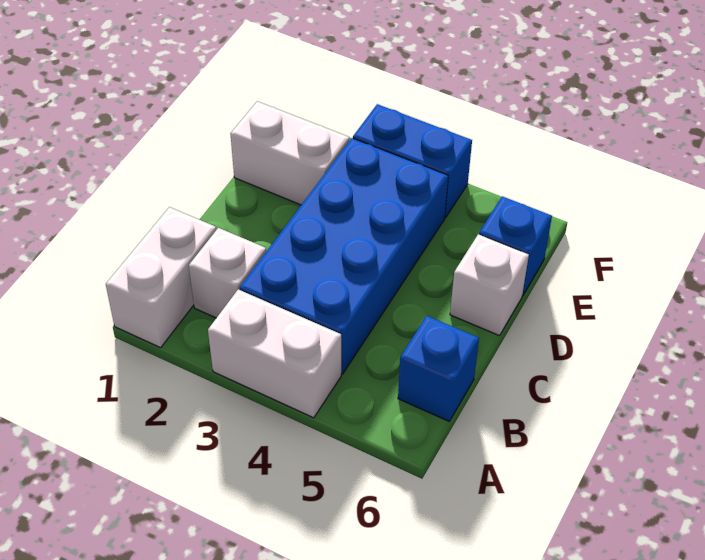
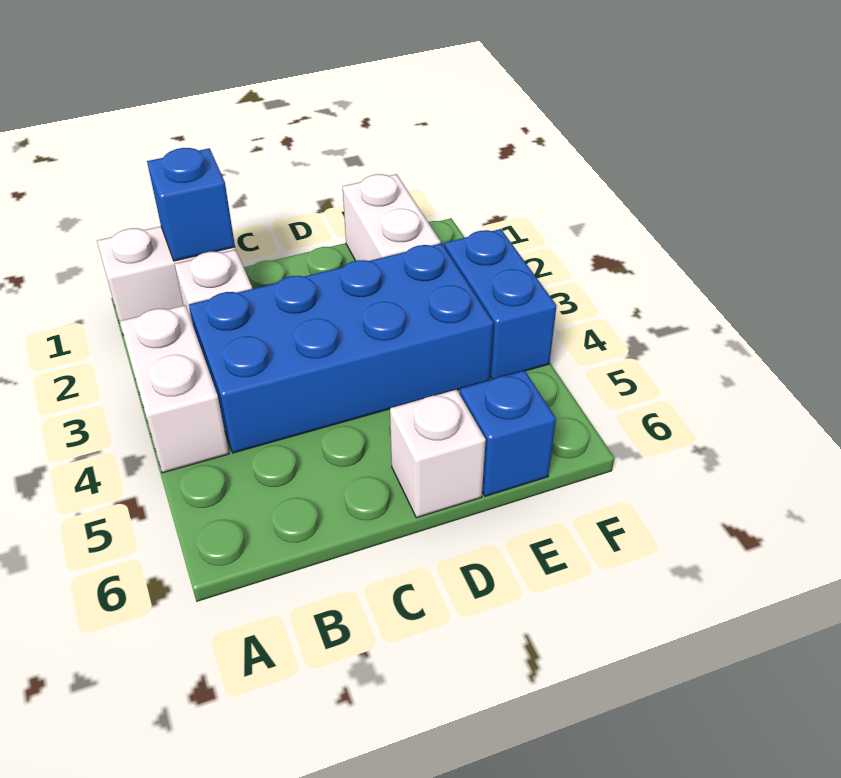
blue brick B6 level 1 -> blue brick B1 level 2

